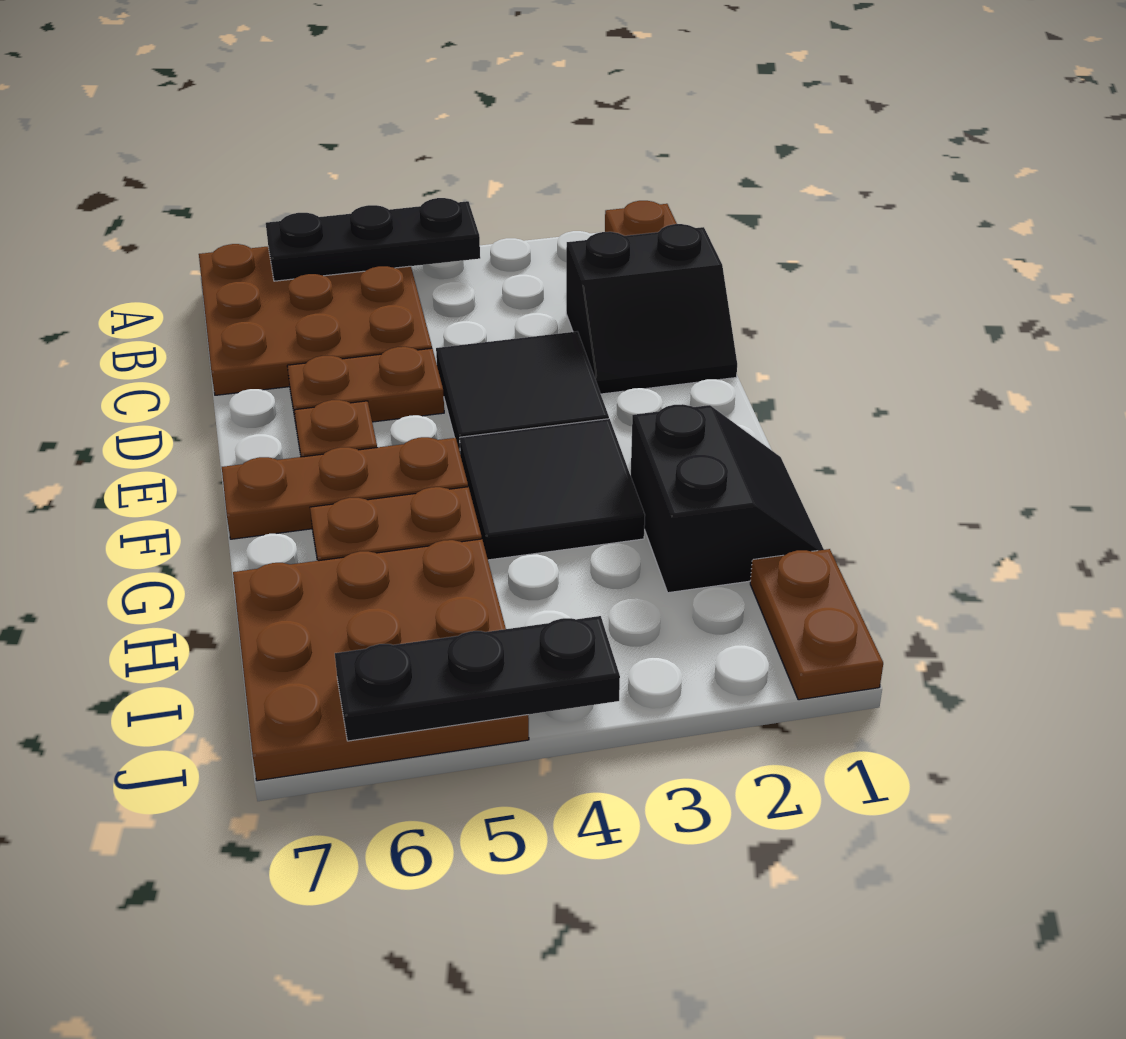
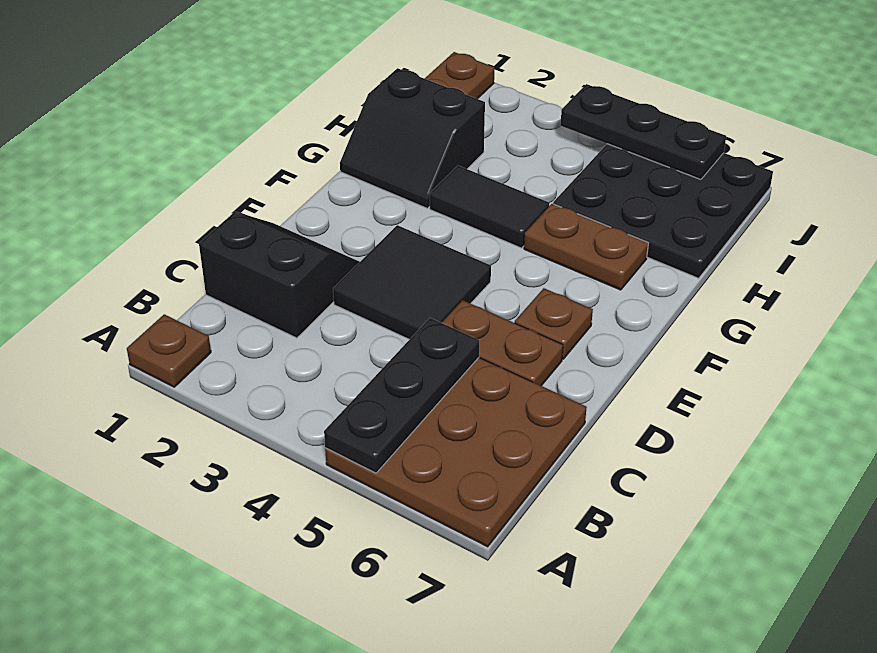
black plate A4:A6 level 2 -> black plate A5:C5 level 2
black tile F3:G4 level 1 -> black tile G3:G4 level 1
brown plate F5:F7 level 1 -> none
black slope G1:H2 level 1 top 2 -> black slope G1:H2 level 1 top H
brown plate H5:J7 level 1 -> black plate H5:J7 level 1

